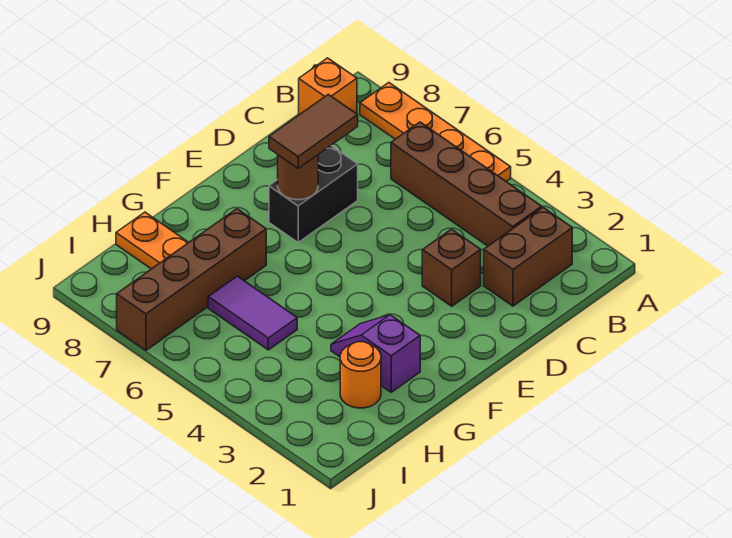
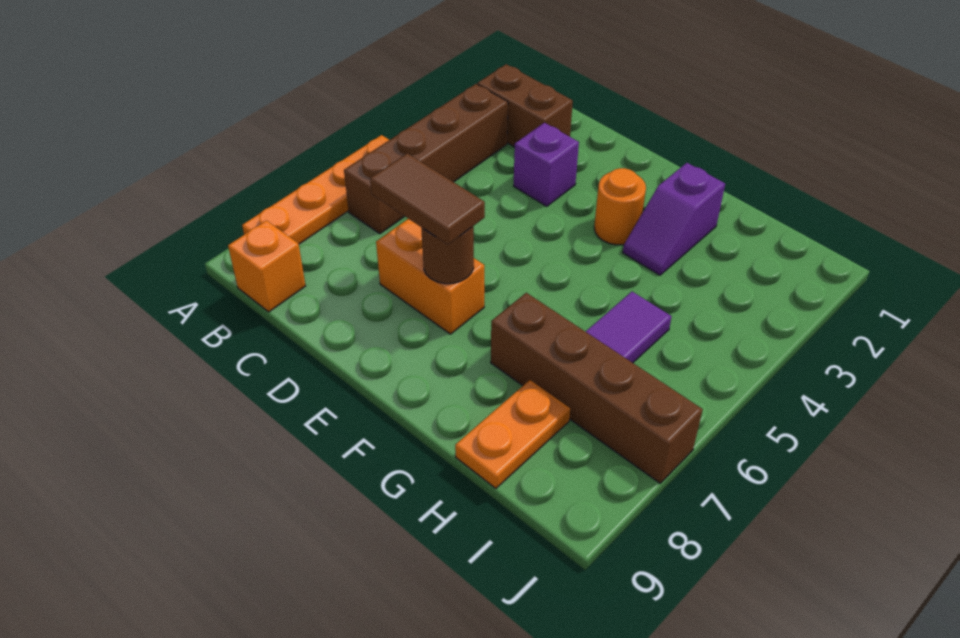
brown brick D3 level 1 -> purple brick D3 level 1
black brick D7:E7 level 1 -> orange brick D7:E7 level 1
orange round brick H2 level 1 -> orange round brick F3 level 1

